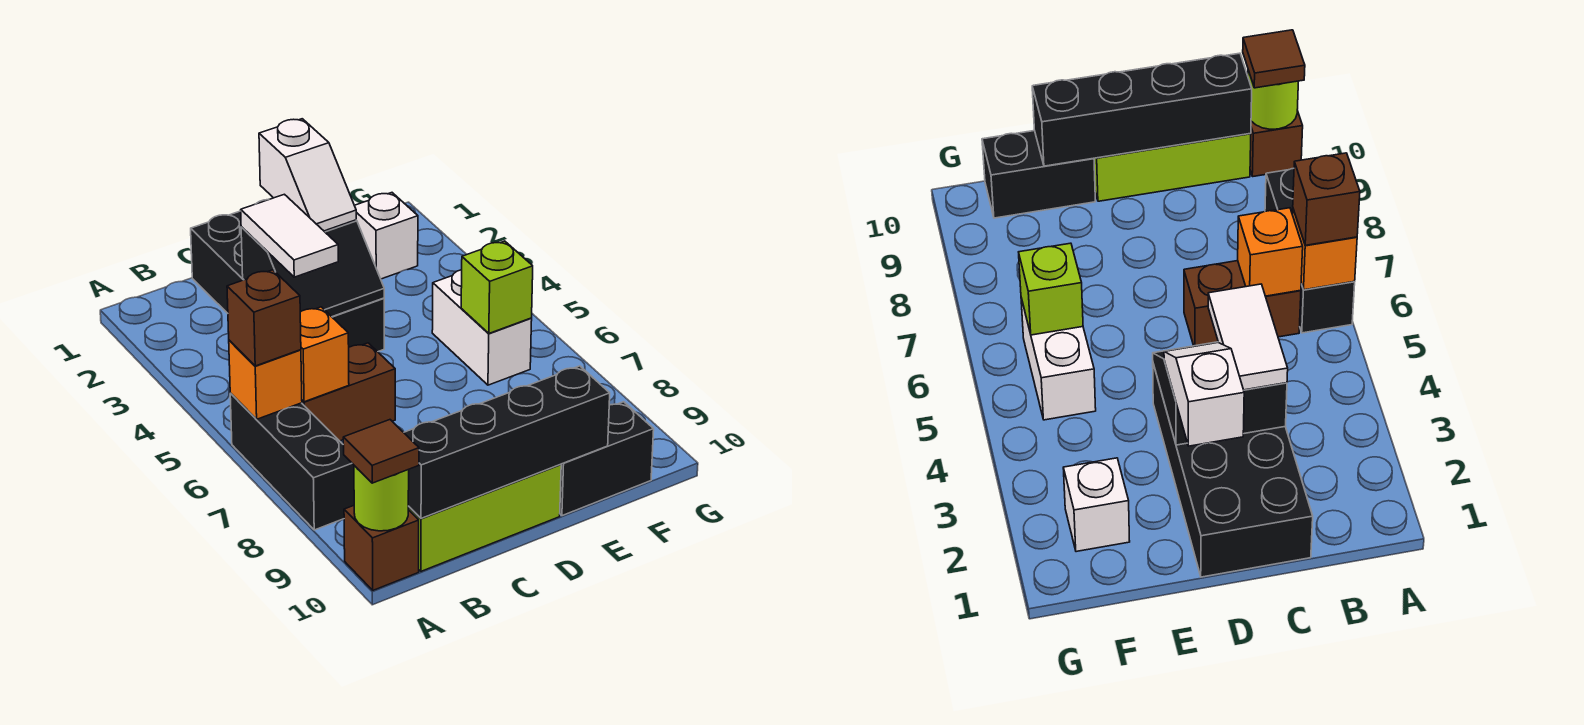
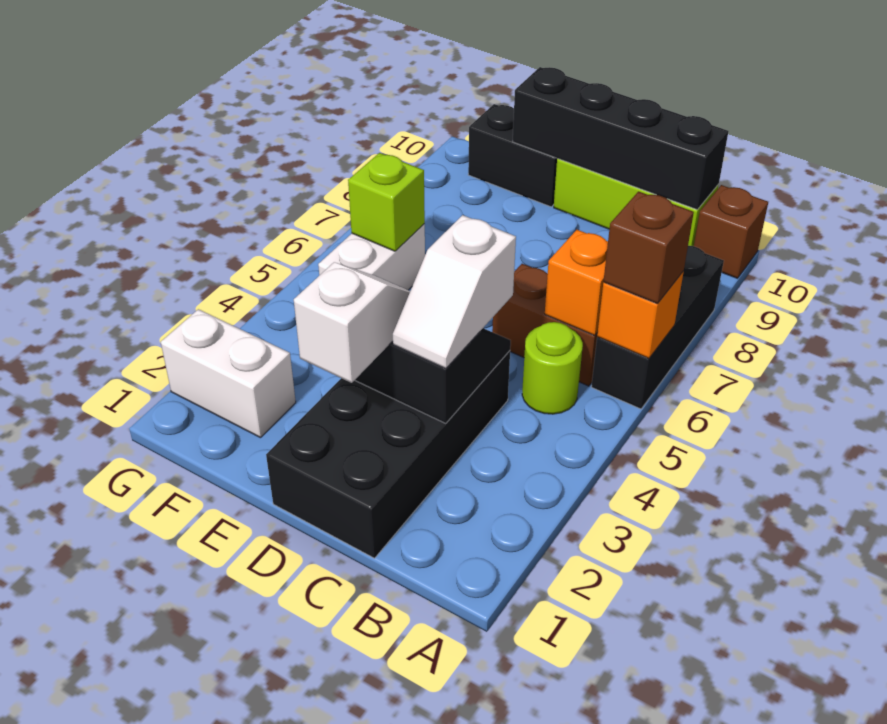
lime round brick A10 level 2 -> lime round brick B5 level 1
brown tile A10 level 3 -> none
white tile C3:C4 level 3 -> white slope C3:C4 level 3 top 4
white brick F2 level 1 -> white brick F2:G2 level 1

